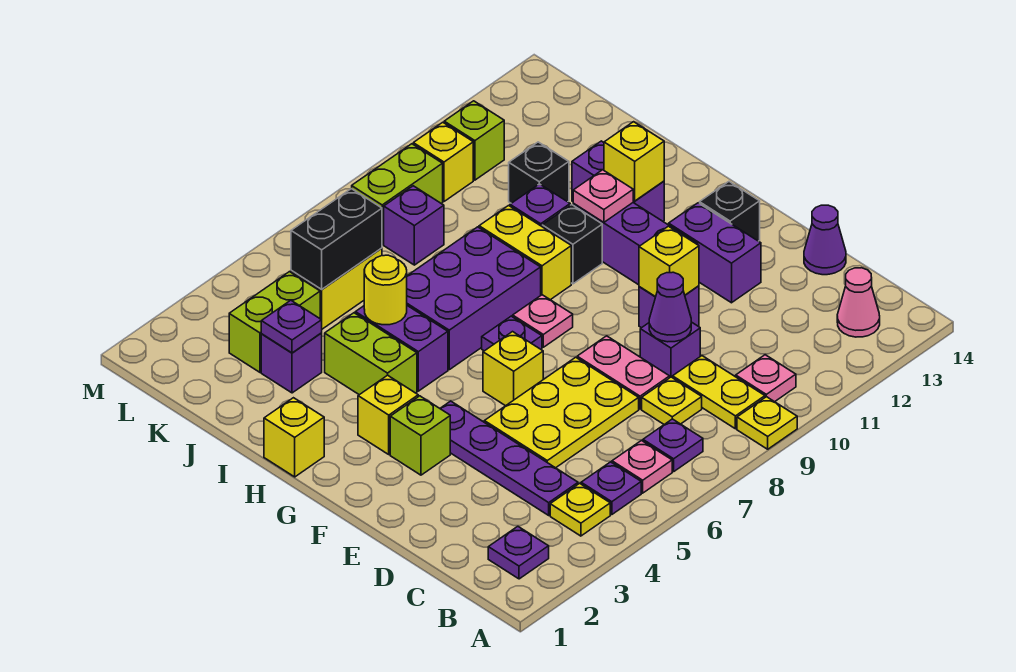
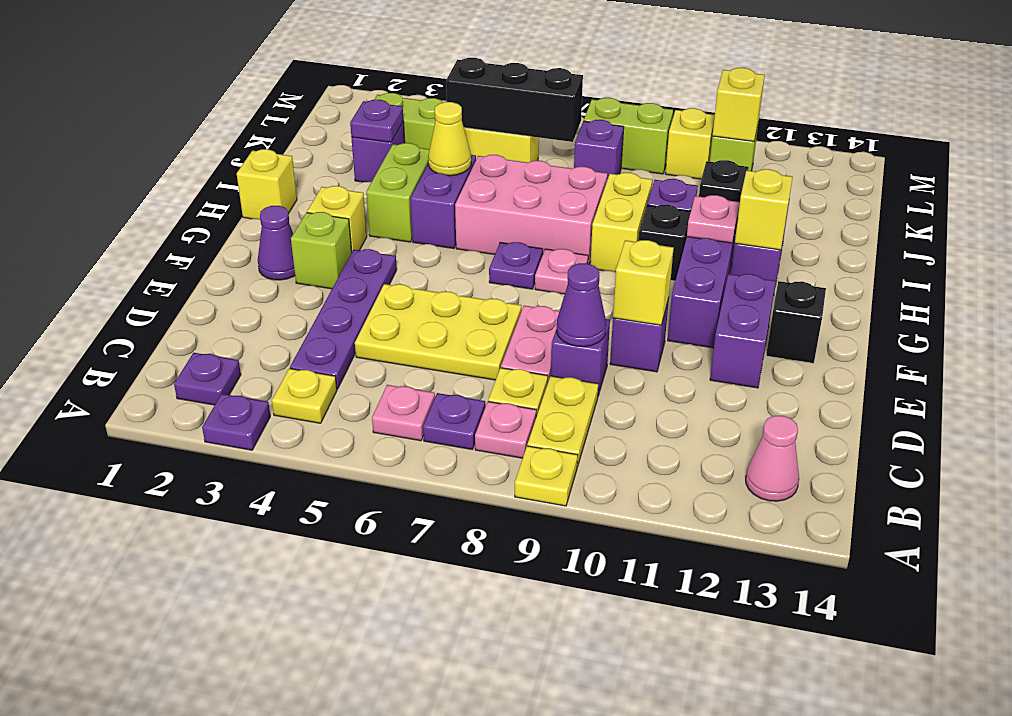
purple plate B5 level 1 -> purple plate A3 level 1
pink plate B10 level 1 -> pink plate B8 level 1
purple cone D14 level 1 -> purple cone F2 level 1
yellow brick F6 level 1 -> yellow brick L11 level 2
purple brick H6:I8 level 1 -> pink brick H6:I8 level 1
yellow round brick I5 level 2 -> yellow cone I5 level 2
black brick K5:K6 level 2 -> black brick K5:K7 level 2

